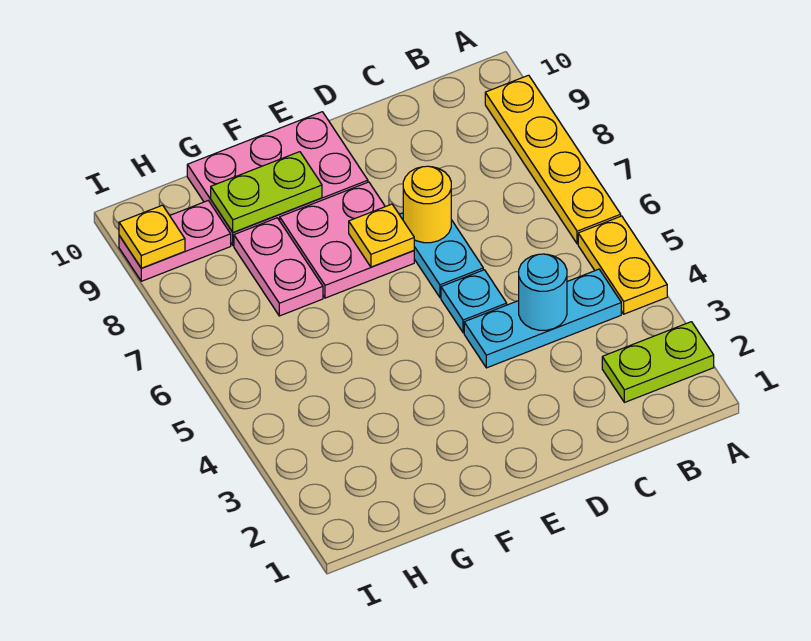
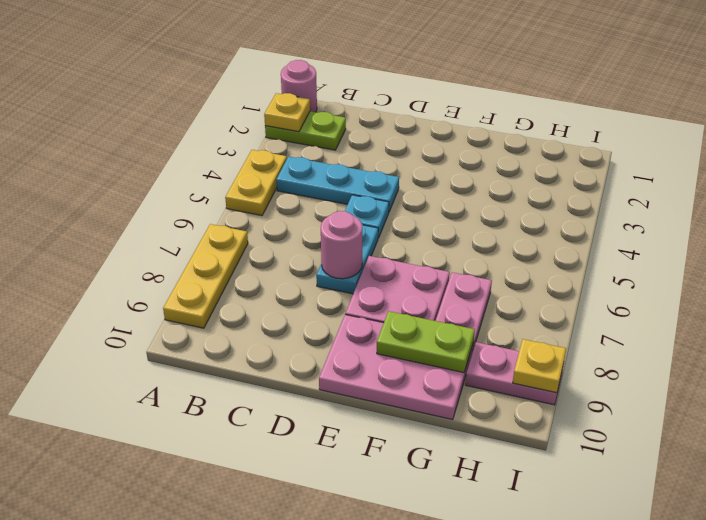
none -> pink round brick A1 level 1
yellow plate A6:A9 level 1 -> yellow plate A7:A9 level 1
cyan round brick C4 level 2 -> none
yellow round brick D7 level 2 -> pink round brick D7 level 2
yellow plate E7 level 2 -> yellow plate A2 level 2

